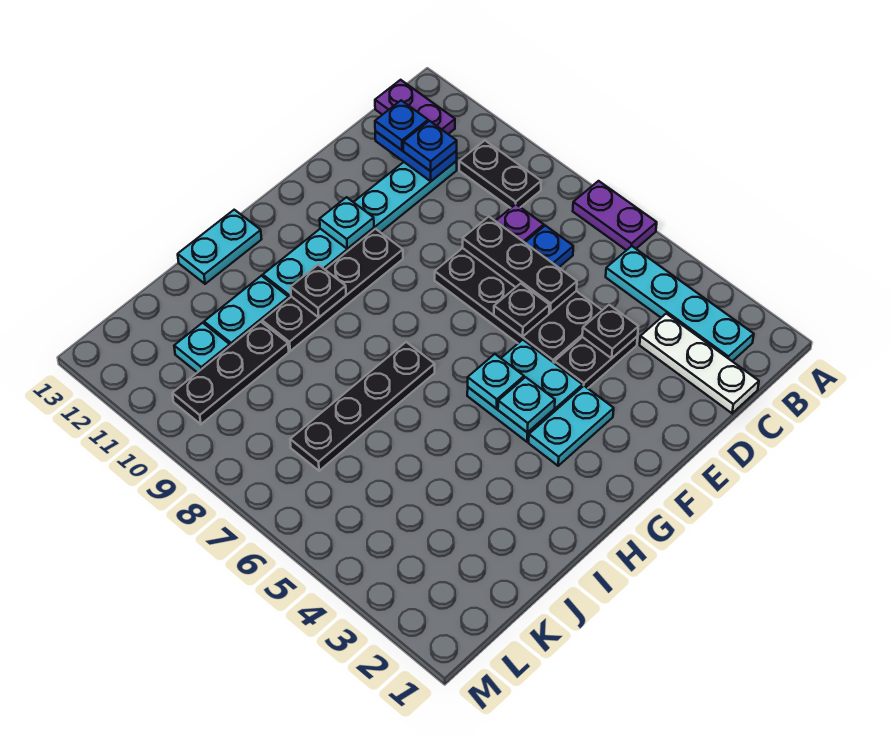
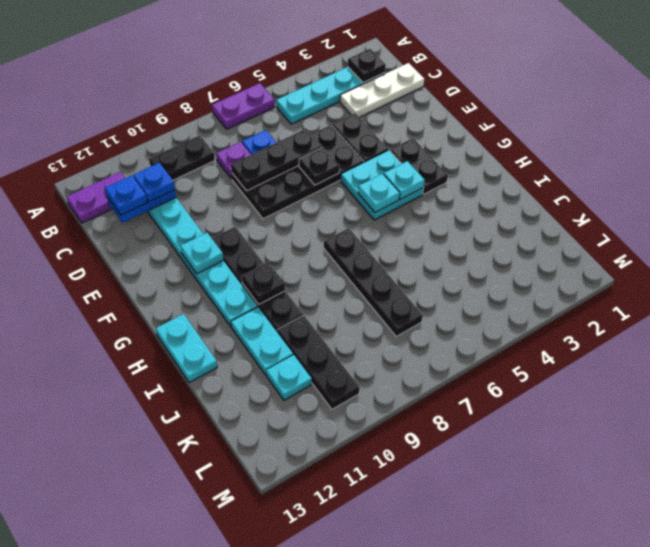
black plate D4 level 2 -> black plate B2 level 2
cyan plate F3:G3 level 1 -> black plate F3:G3 level 1

